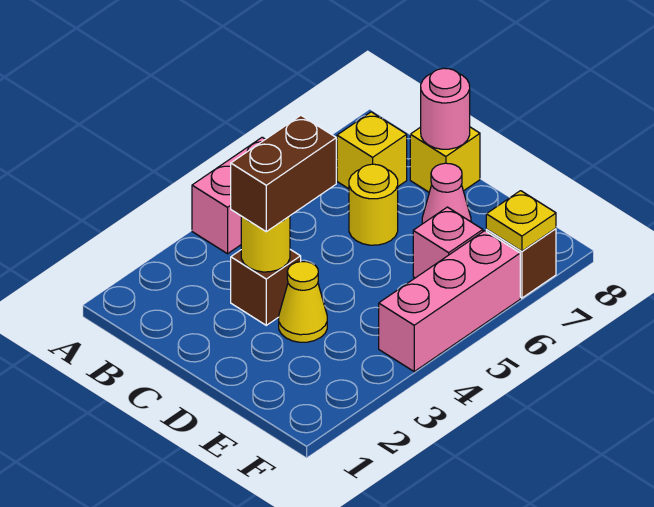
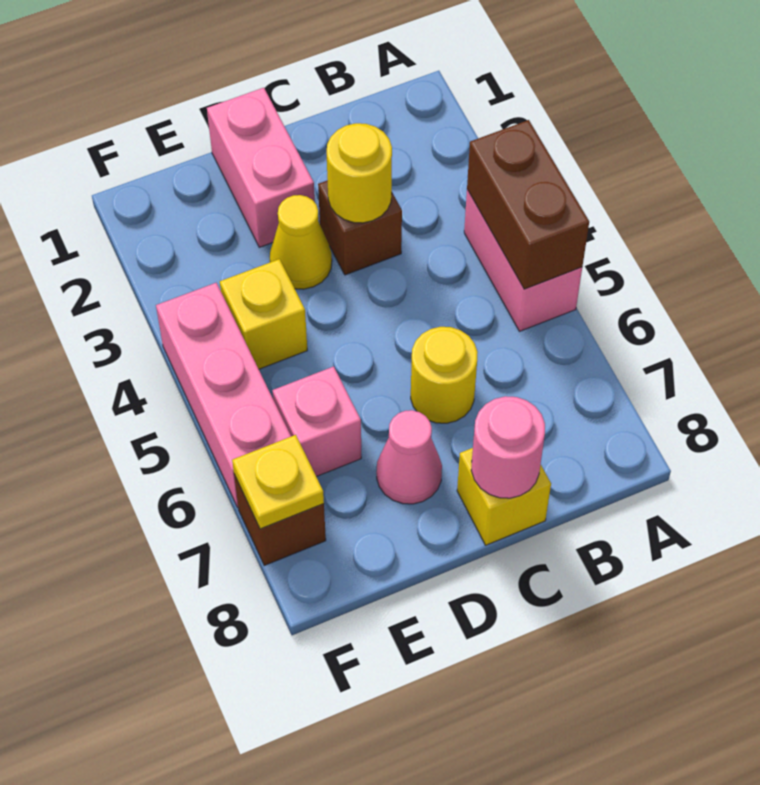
yellow brick B7 level 1 -> yellow brick E4 level 1
brown brick C3:C4 level 3 -> brown brick A4:A5 level 2
none -> pink brick D1:D2 level 1

